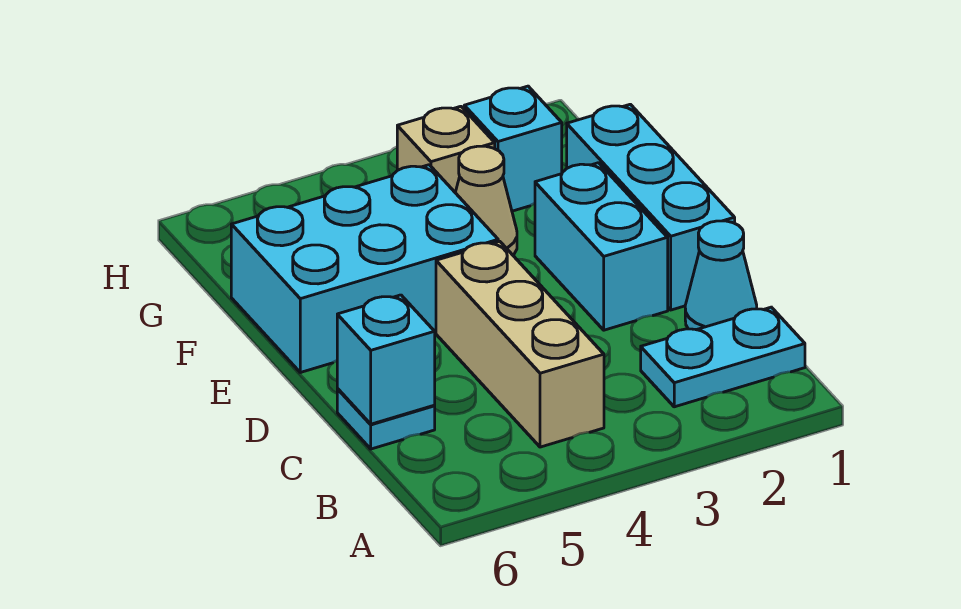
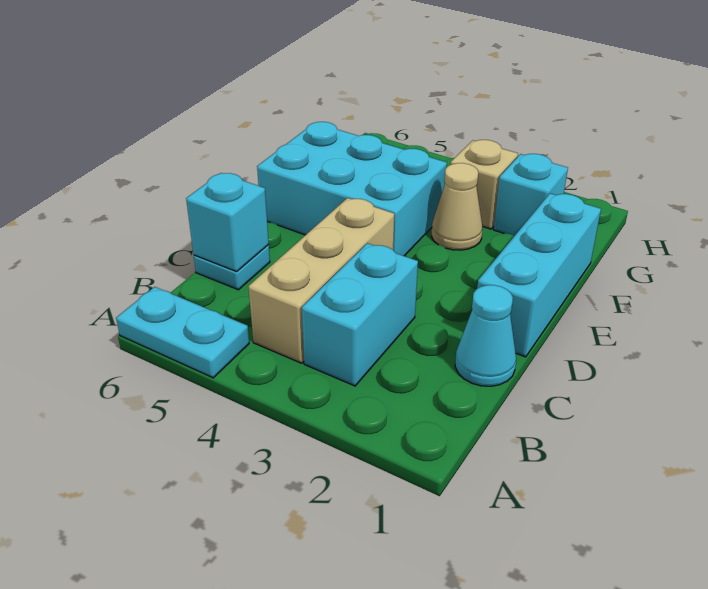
cyan plate B1:B2 level 1 -> cyan plate A5:A6 level 1
cyan brick D2:E2 level 1 -> cyan brick B3:C3 level 1

